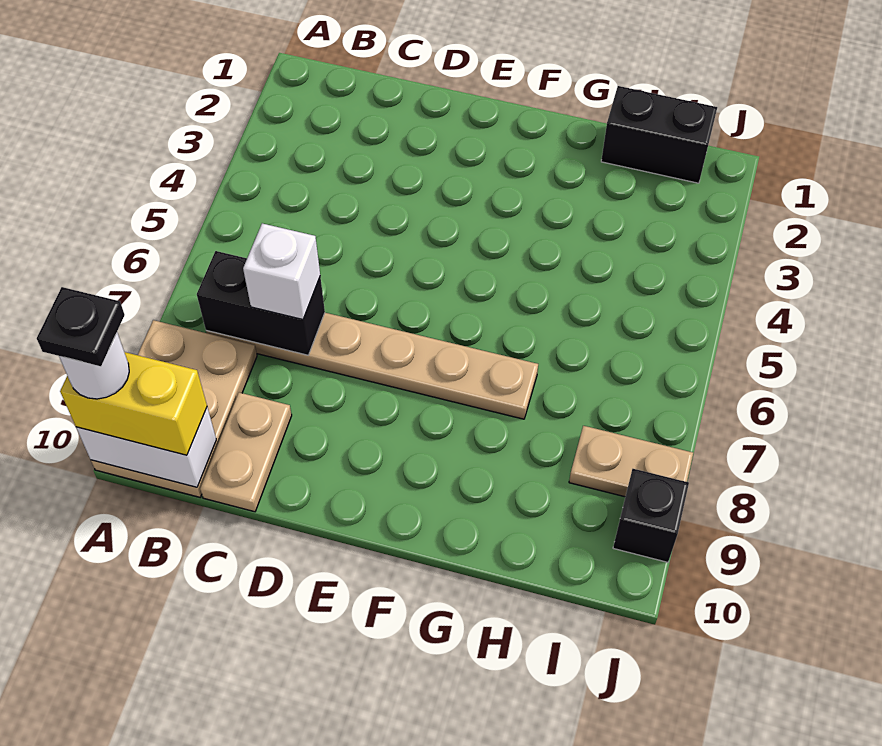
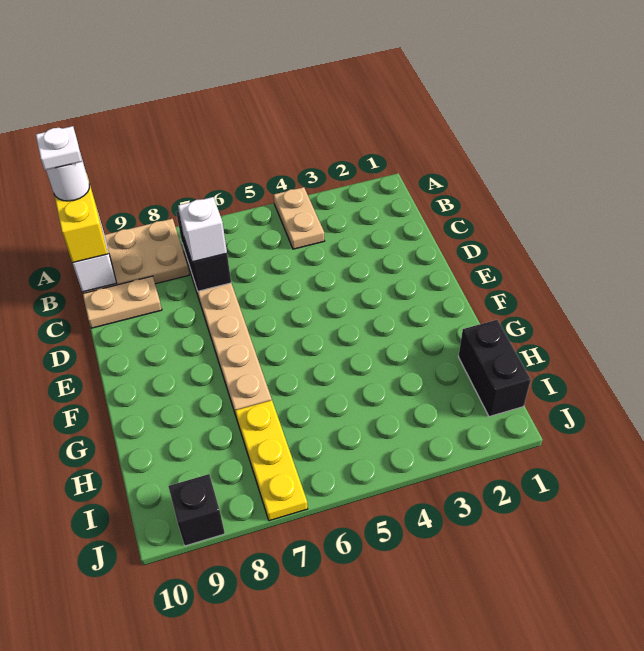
black plate A10 level 5 -> white plate A10 level 5
none -> yellow plate H7:J7 level 1
tan plate I8:J8 level 1 -> tan plate A4:B4 level 1

